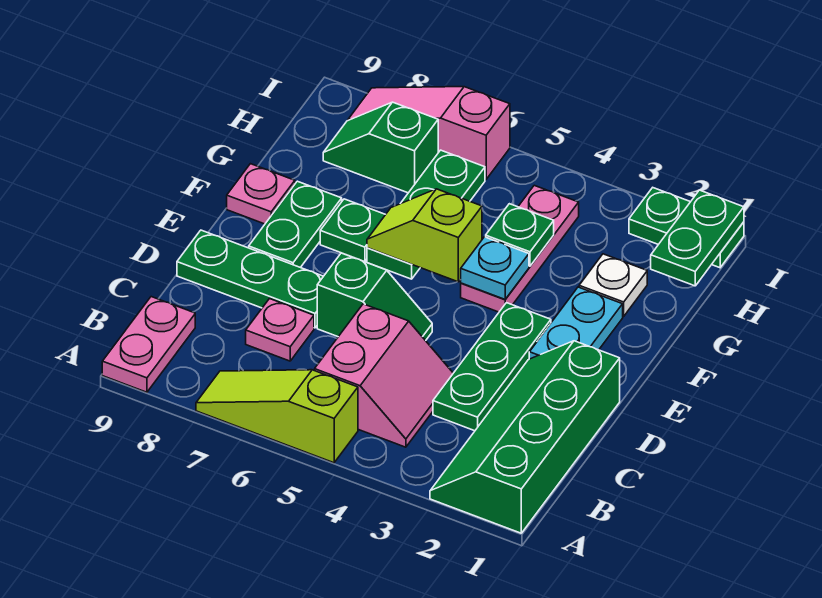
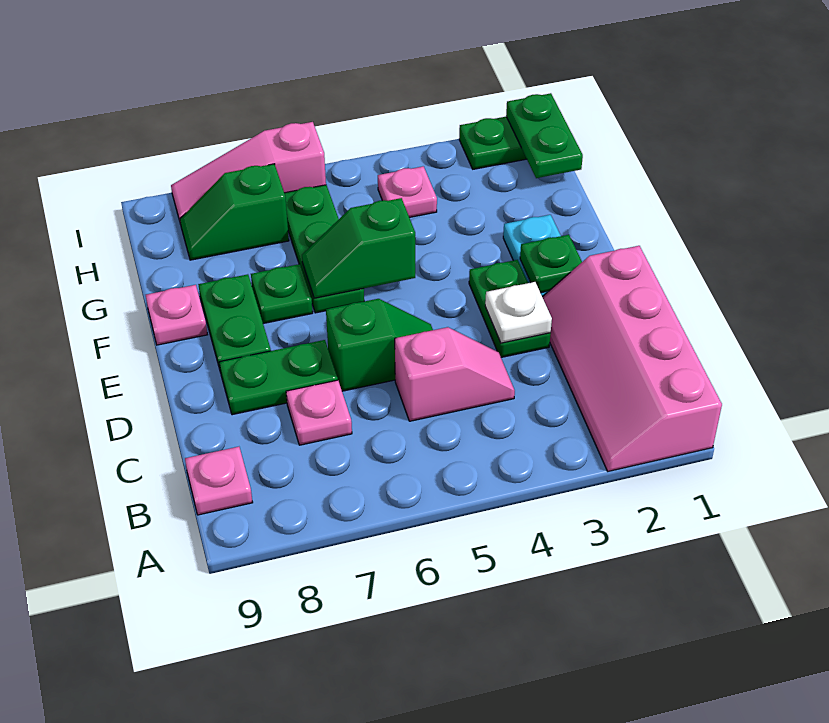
green slope A1:D2 level 1 top 1 -> pink slope A1:D2 level 1 top 1
lime slope A5:A7 level 1 top 5 -> none
pink plate A9:B9 level 1 -> pink plate B9 level 1
pink slope B4:C5 level 1 top 5 -> pink slope C4:C5 level 1 top 5
green plate C3:E3 level 1 -> green plate D3:E3 level 1
green plate D7:D9 level 1 -> green plate D7:D8 level 1
pink plate F4:H4 level 1 -> pink plate H4 level 1
cyan plate F4 level 2 -> none
lime slope F5:F6 level 2 top 5 -> green slope F5:F6 level 2 top 5
white plate G2 level 1 -> white plate D3 level 2
green plate G4 level 2 -> green plate E2 level 2

